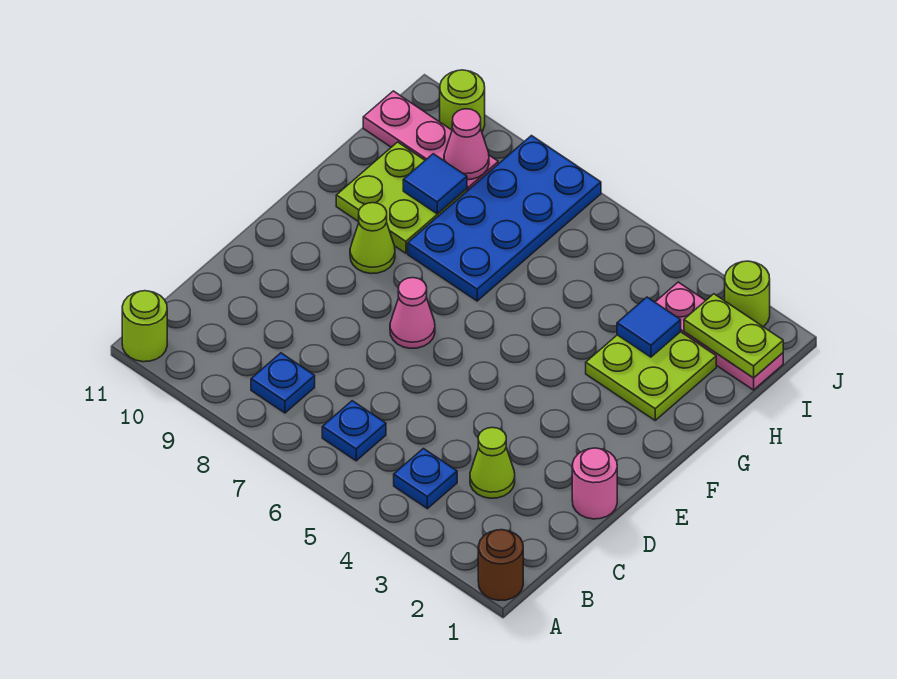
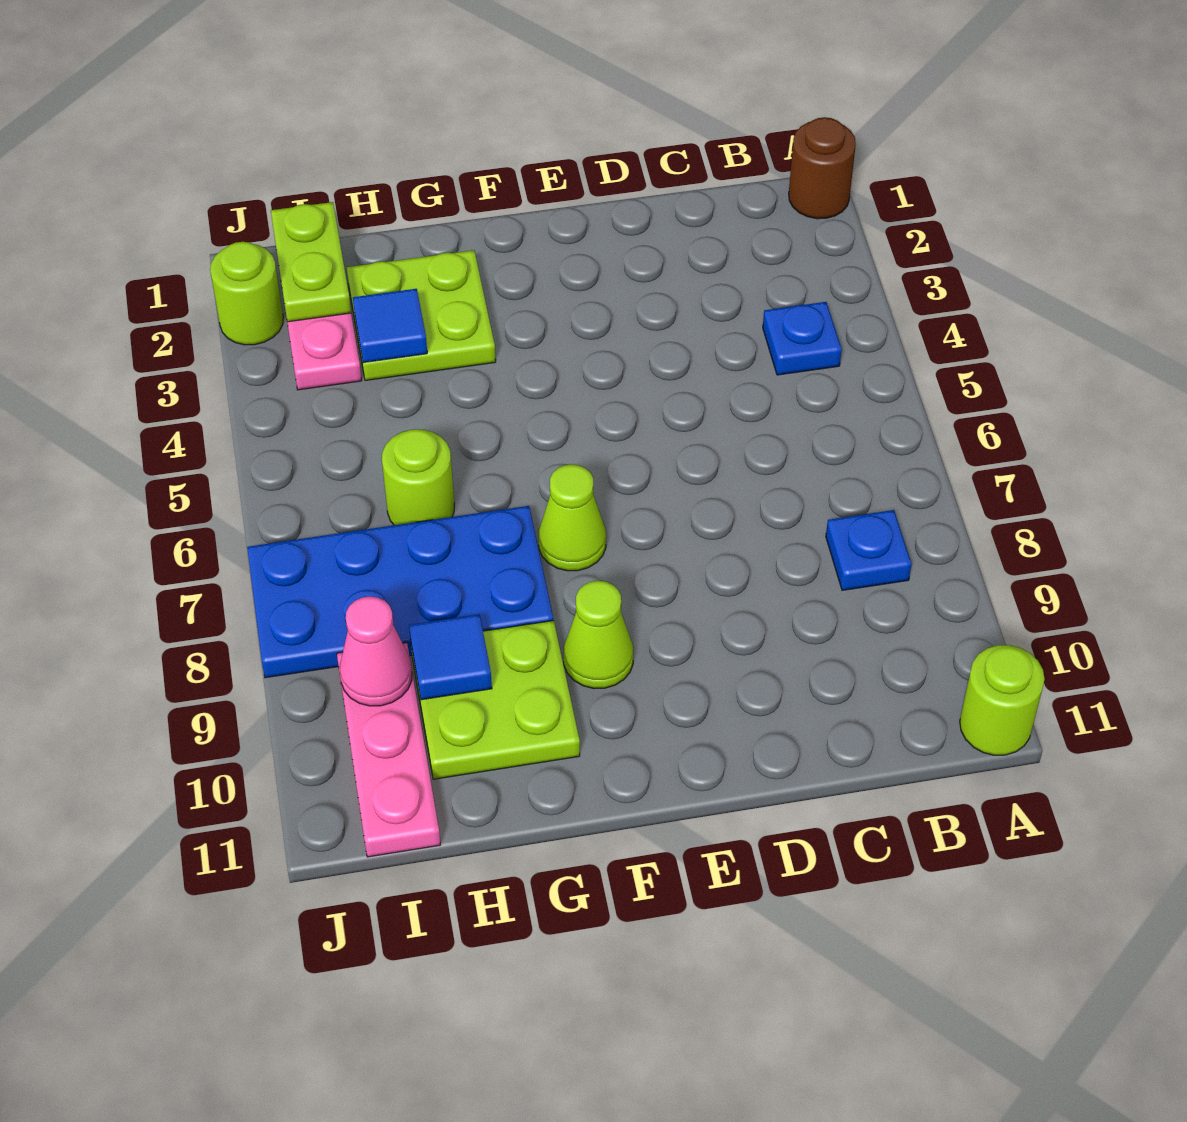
blue plate B6 level 1 -> none
lime cone C3 level 1 -> lime cone F7 level 1
pink round brick D1 level 1 -> none
pink cone E7 level 1 -> none
lime round brick J10 level 1 -> lime round brick H6 level 1

